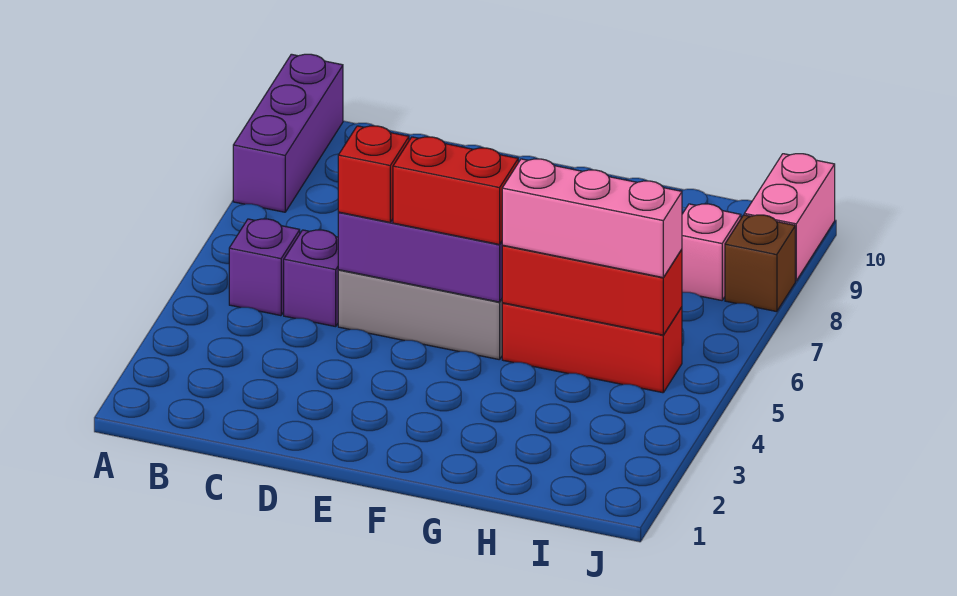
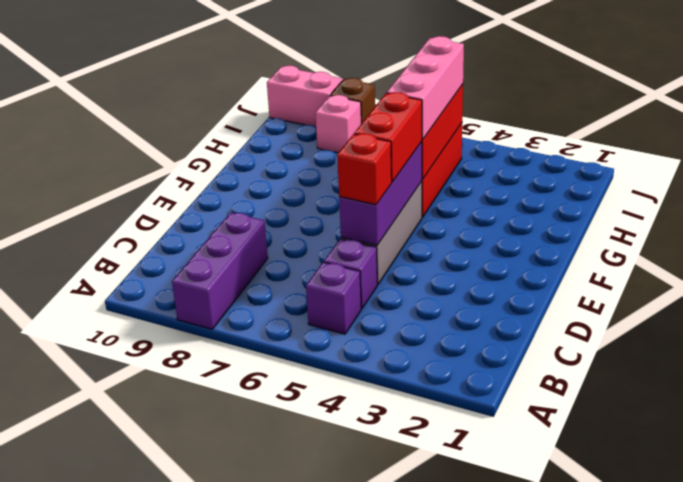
purple brick A8:A10 level 1 -> purple brick A8:C8 level 1

